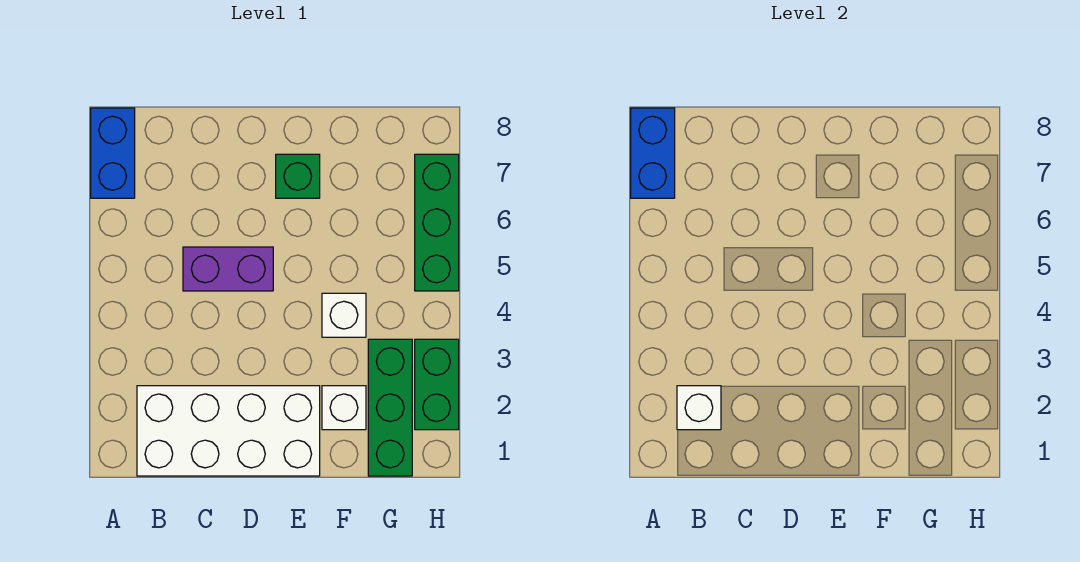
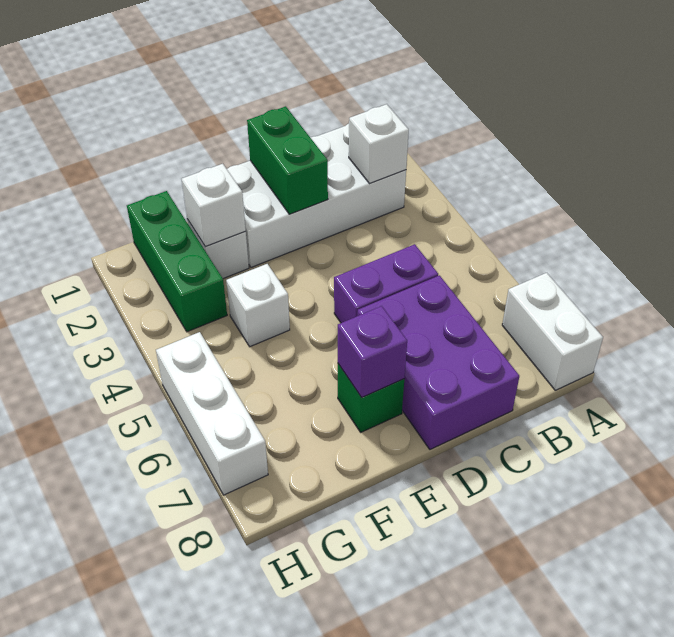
blue brick A7:A8 level 1 -> white brick A7:A8 level 1
blue brick A7:A8 level 2 -> none
none -> purple brick C6:D8 level 1
none -> purple brick E7 level 2
none -> white brick F2 level 2
green brick H2:H3 level 1 -> green brick D1:D2 level 2
green brick H5:H7 level 1 -> white brick H5:H7 level 1

